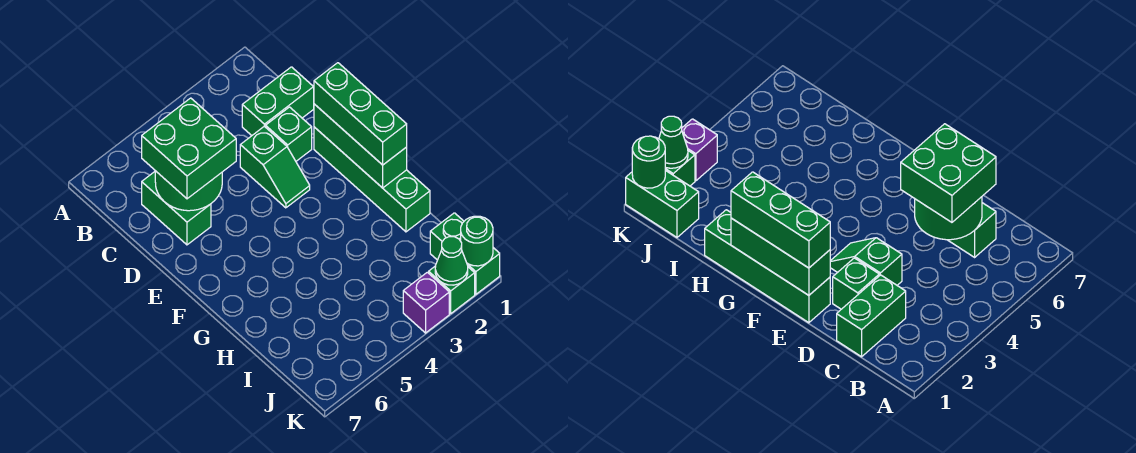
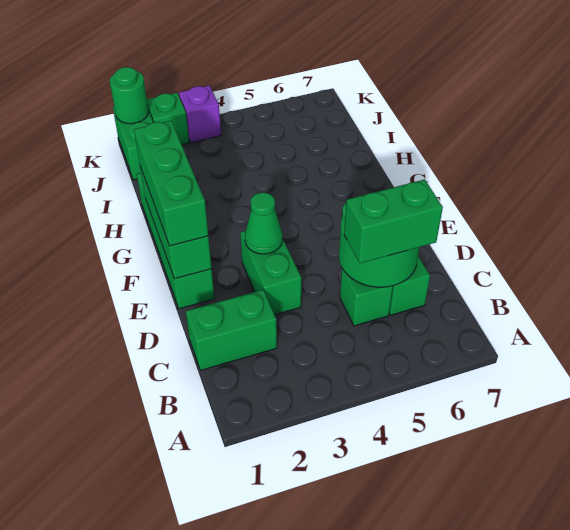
green brick C5:D6 level 3 -> green brick C5:C6 level 3
green brick D2 level 1 -> green brick C5 level 1
green slope D3:E3 level 1 top D -> green brick D3:E3 level 1
green cone K2 level 2 -> green cone E3 level 2

